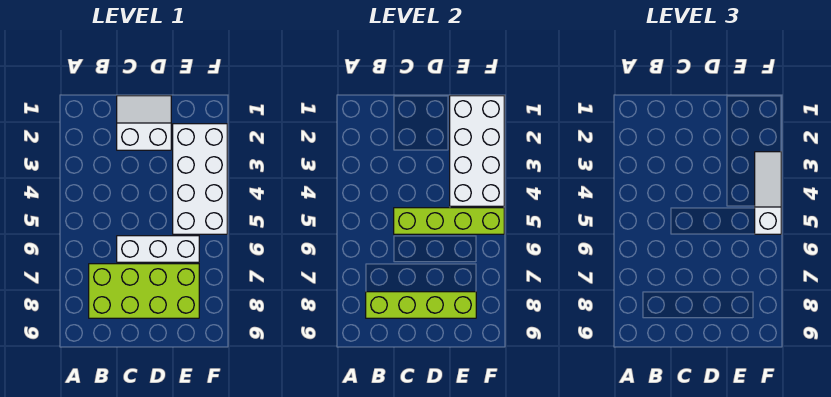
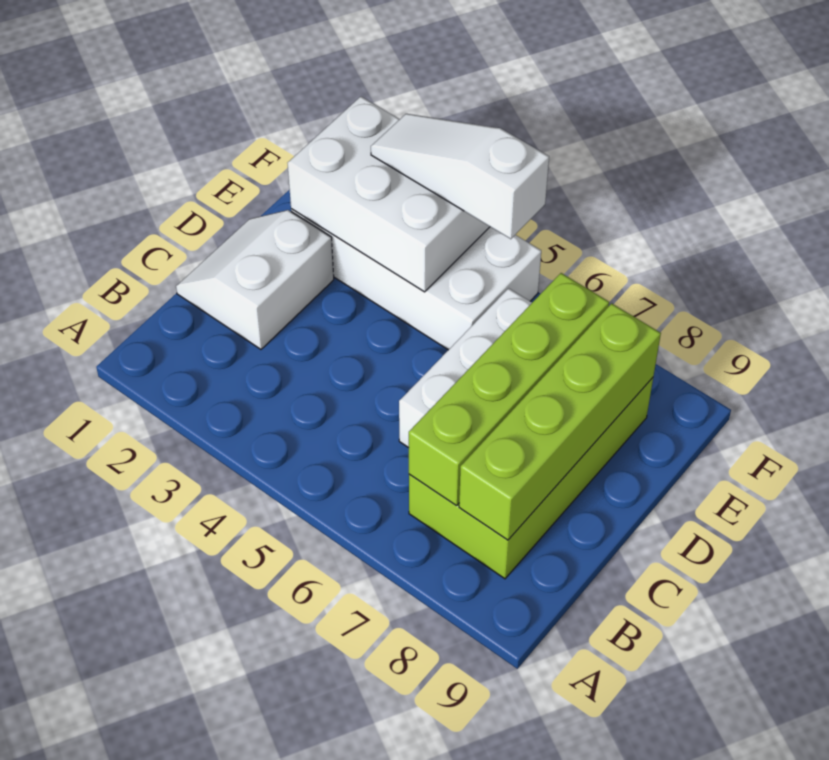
lime brick C5:F5 level 2 -> lime brick B7:E7 level 2
white brick E1:F4 level 2 -> white brick E2:F4 level 2

